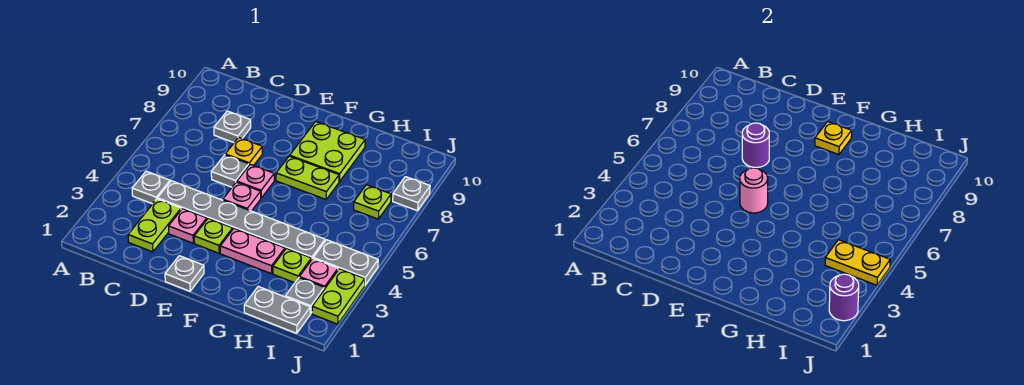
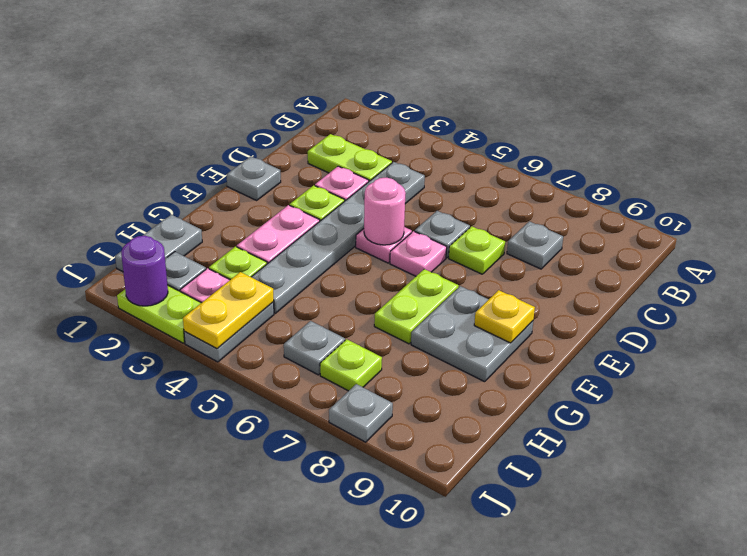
grey plate B4 level 1 -> grey plate I6 level 1
yellow plate D7 level 1 -> lime plate D7 level 1
purple round brick D7 level 2 -> none
lime plate F8:G9 level 1 -> grey plate F8:G9 level 1

